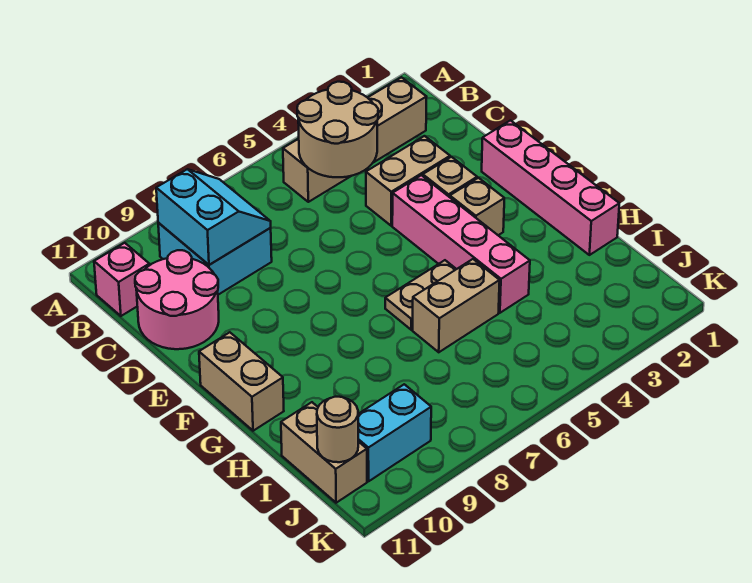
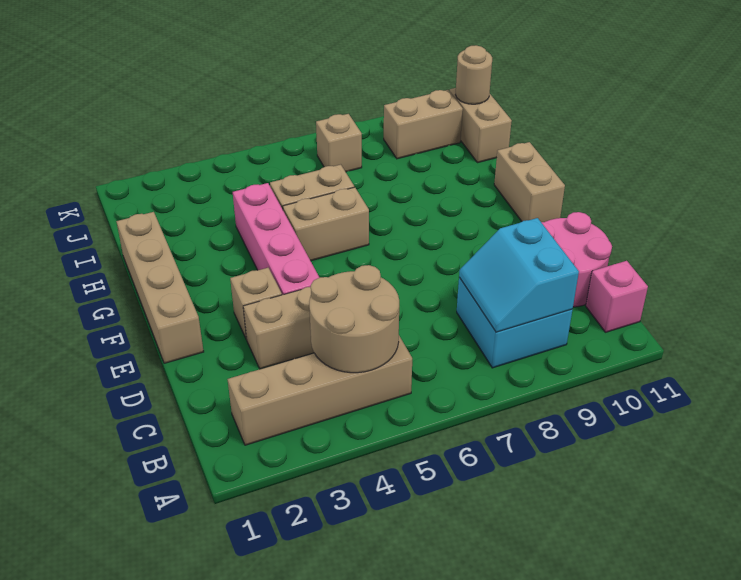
pink brick E1:H1 level 1 -> tan brick E1:H1 level 1
tan brick F3 level 1 -> tan brick J7 level 1
tan plate G5:G6 level 1 -> tan brick G5:G6 level 1
cyan brick J9:J10 level 1 -> tan brick J9:J10 level 1

